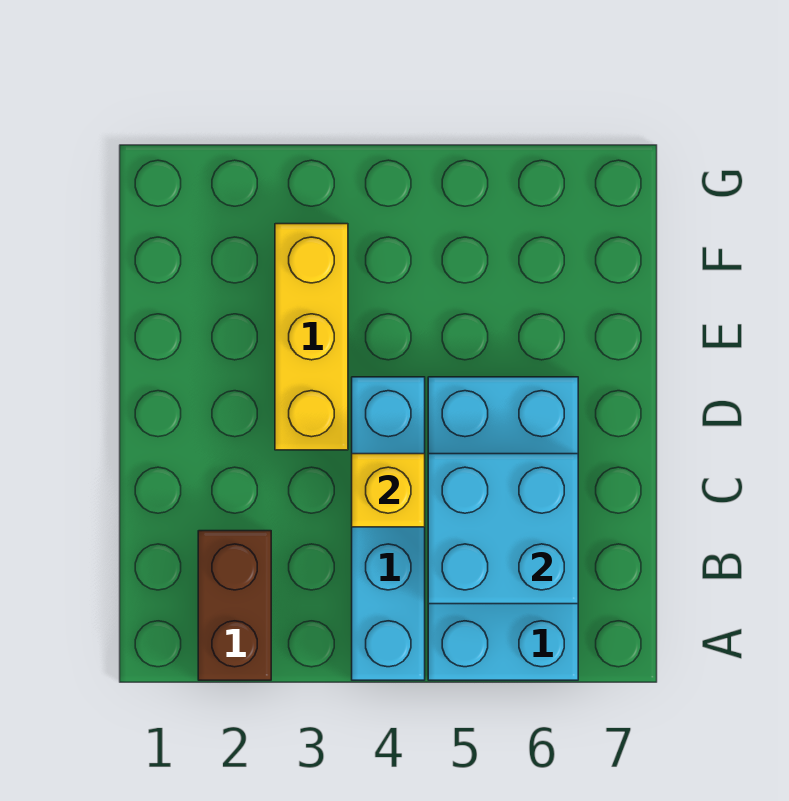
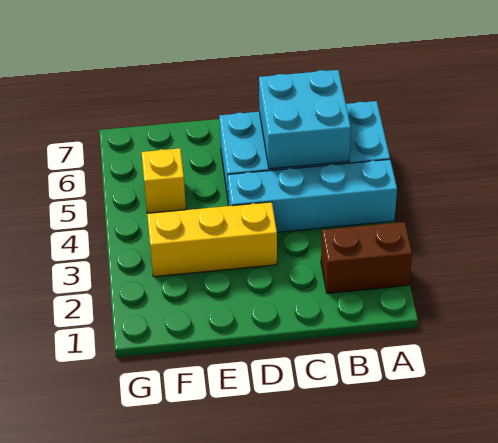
yellow brick C4 level 2 -> yellow brick F5 level 1

